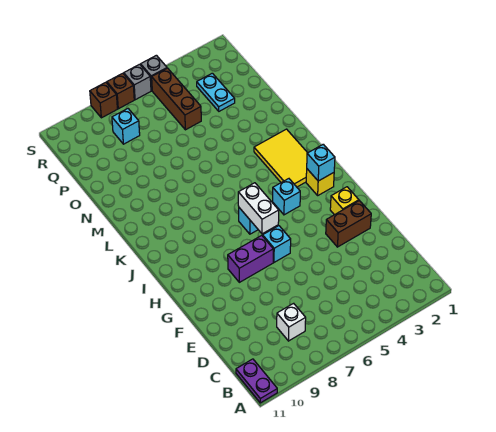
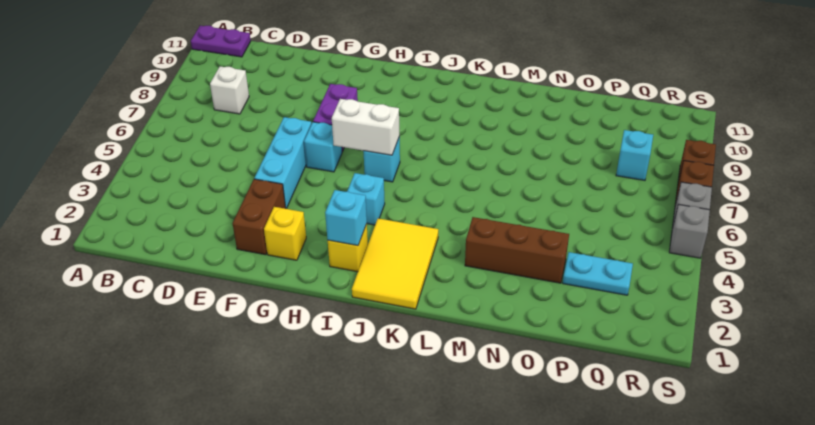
none -> cyan brick F4:F6 level 1
yellow tile J2:L3 level 1 -> yellow tile J1:K3 level 1
brown brick P5:R5 level 1 -> brown brick M3:O3 level 1

